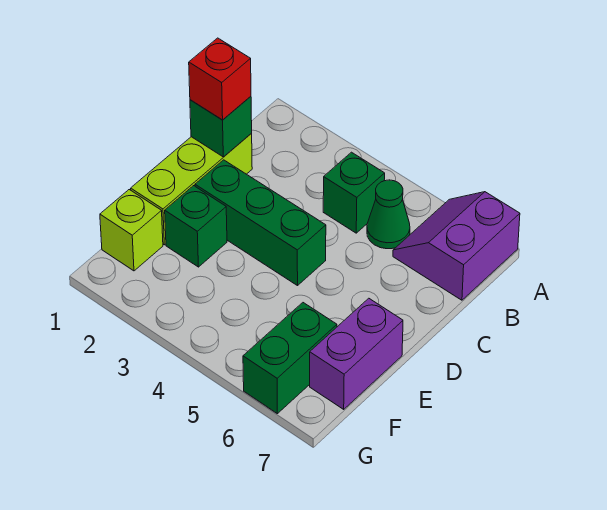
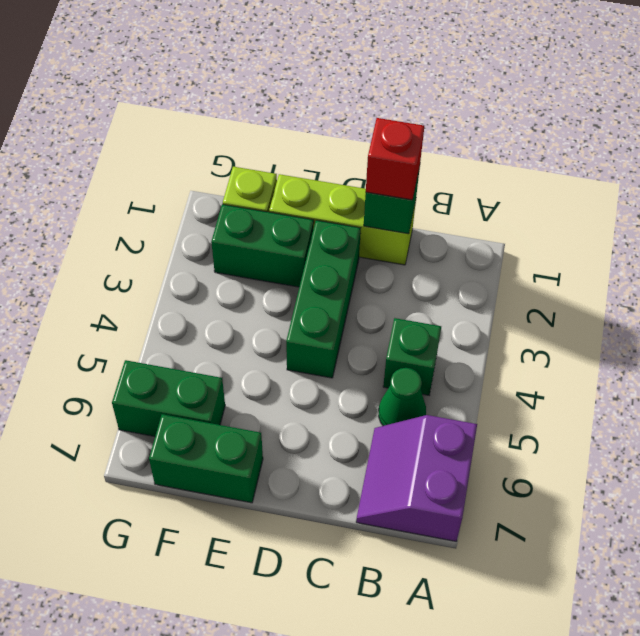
purple slope A6:B7 level 1 top 7 -> purple slope A6:B7 level 1 top A
green brick E2 level 1 -> green brick E2:F2 level 1
purple brick E7:F7 level 1 -> green brick E7:F7 level 1

